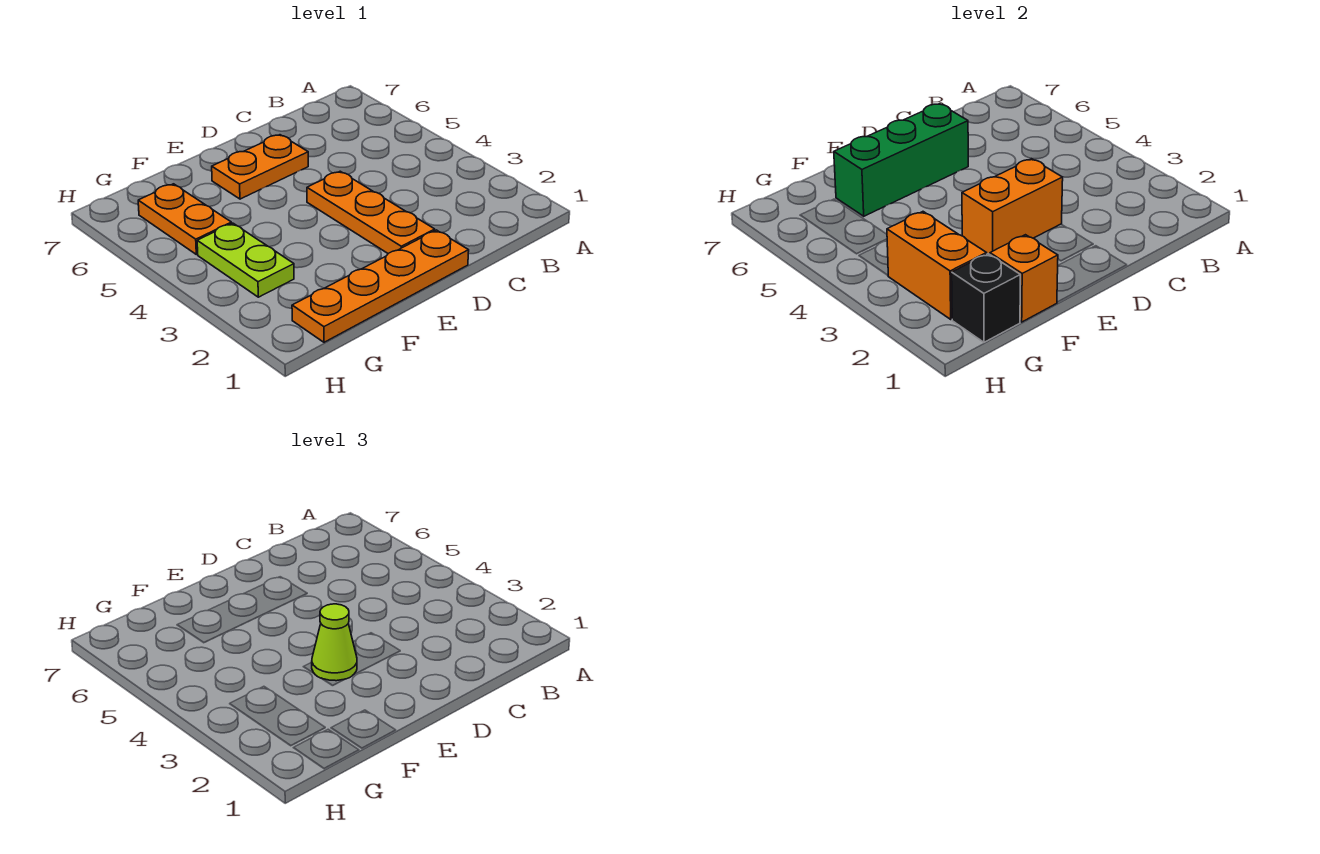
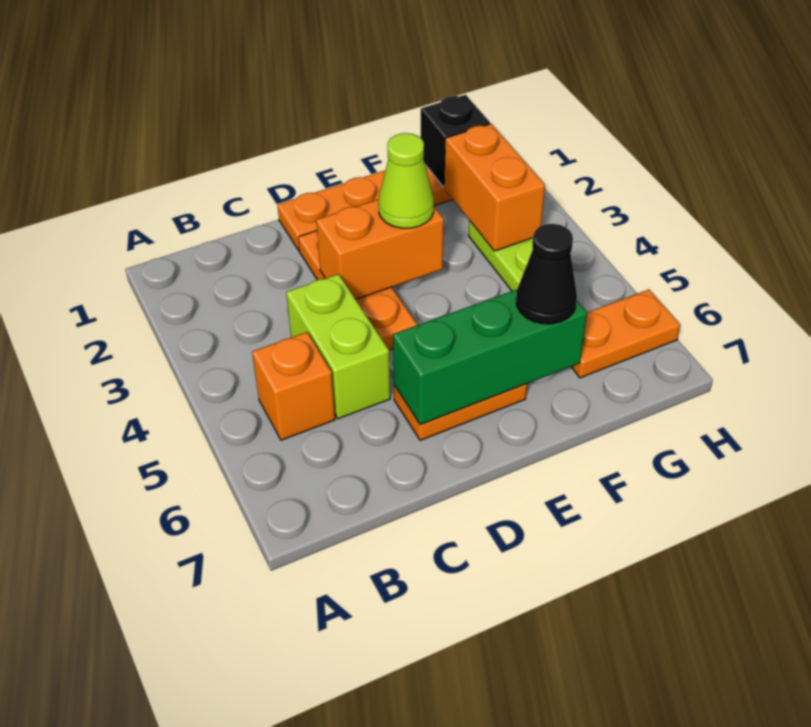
none -> lime brick C4:C5 level 1
orange brick F1 level 2 -> orange brick B5 level 1
none -> black cone F6 level 3
orange plate G5:G6 level 1 -> orange plate G6:H6 level 1

